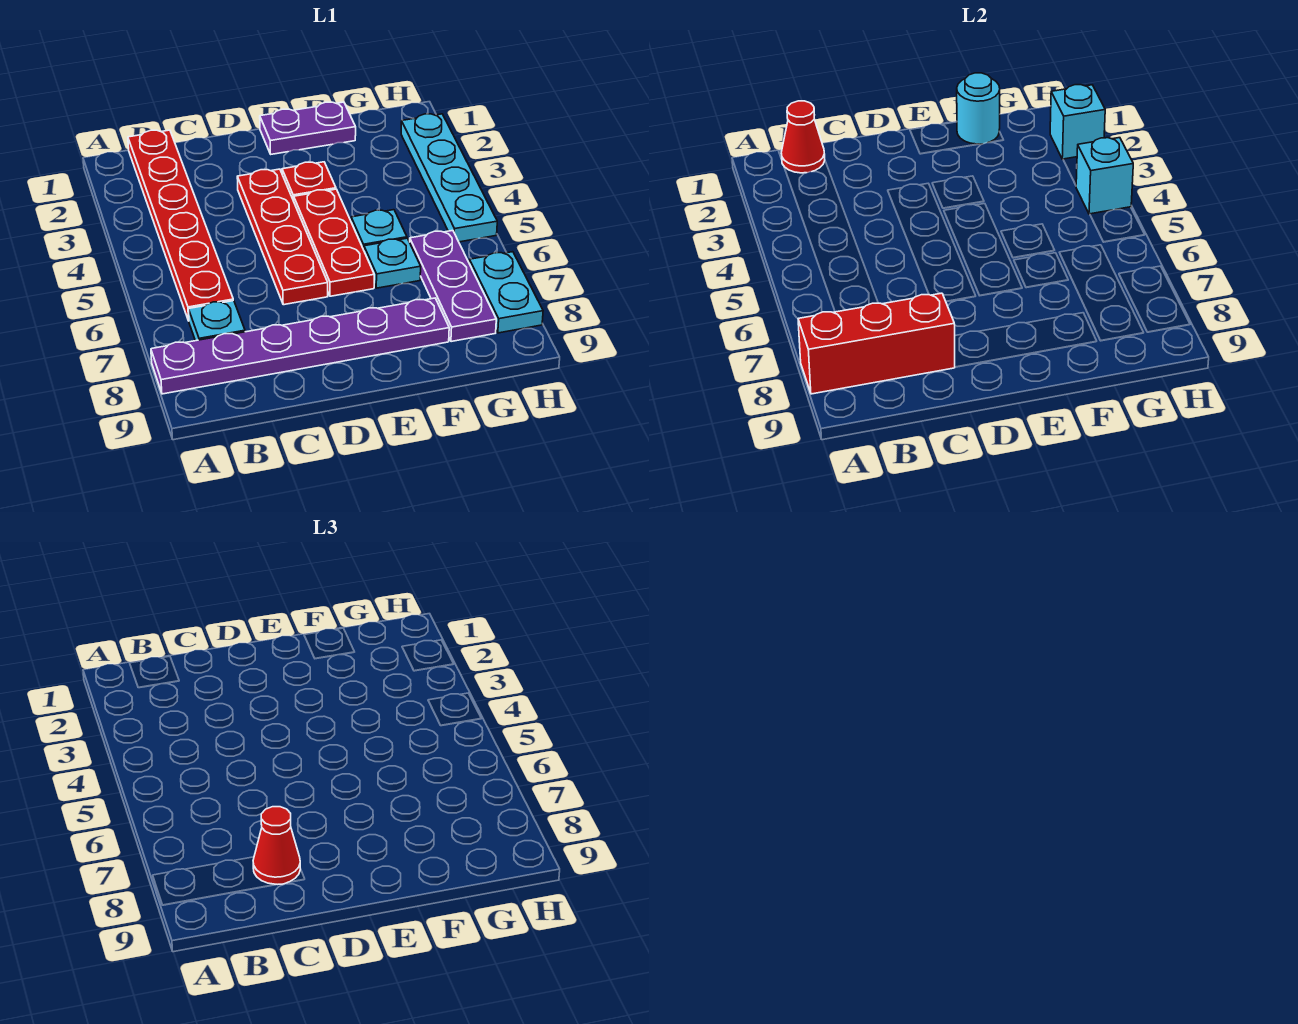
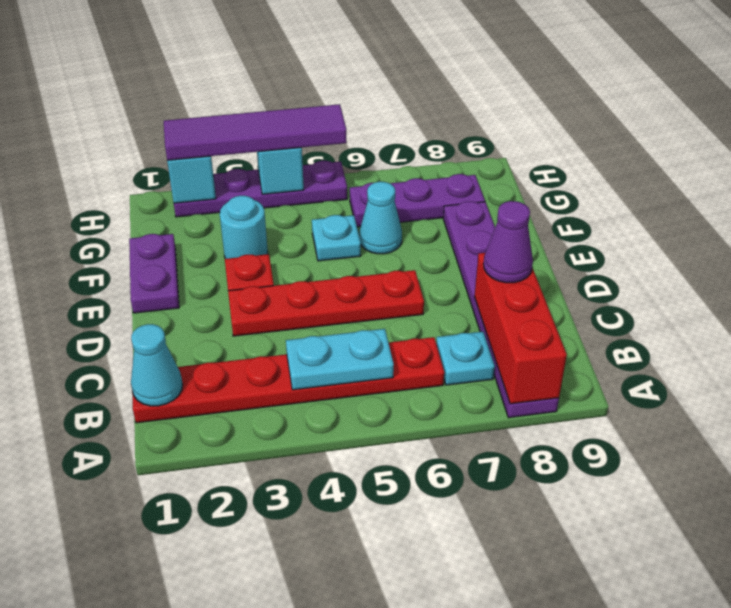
red cone B1 level 2 -> cyan cone B1 level 2
red cone C8 level 3 -> purple cone C8 level 3
red plate E4:E6 level 1 -> none
cyan round brick F1 level 2 -> cyan round brick F3 level 1
cyan plate F6 level 1 -> cyan cone F6 level 1
cyan plate H2:H5 level 1 -> purple plate H2:H5 level 1
none -> purple tile H2:H5 level 3
cyan plate H7:H8 level 1 -> cyan plate B4:B5 level 2

